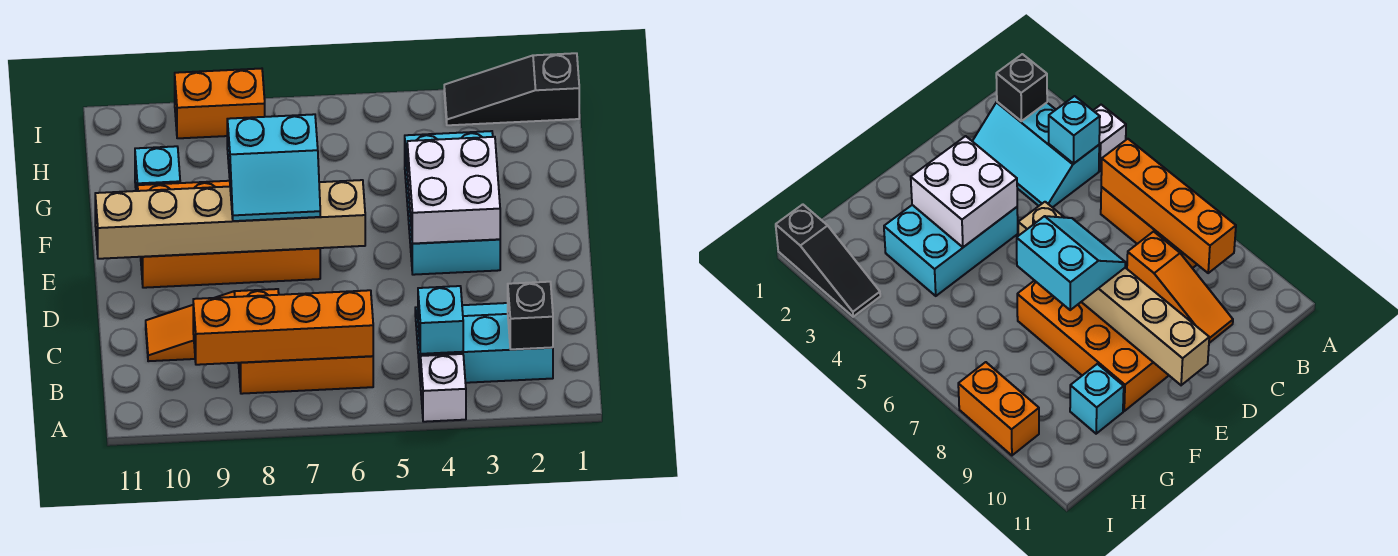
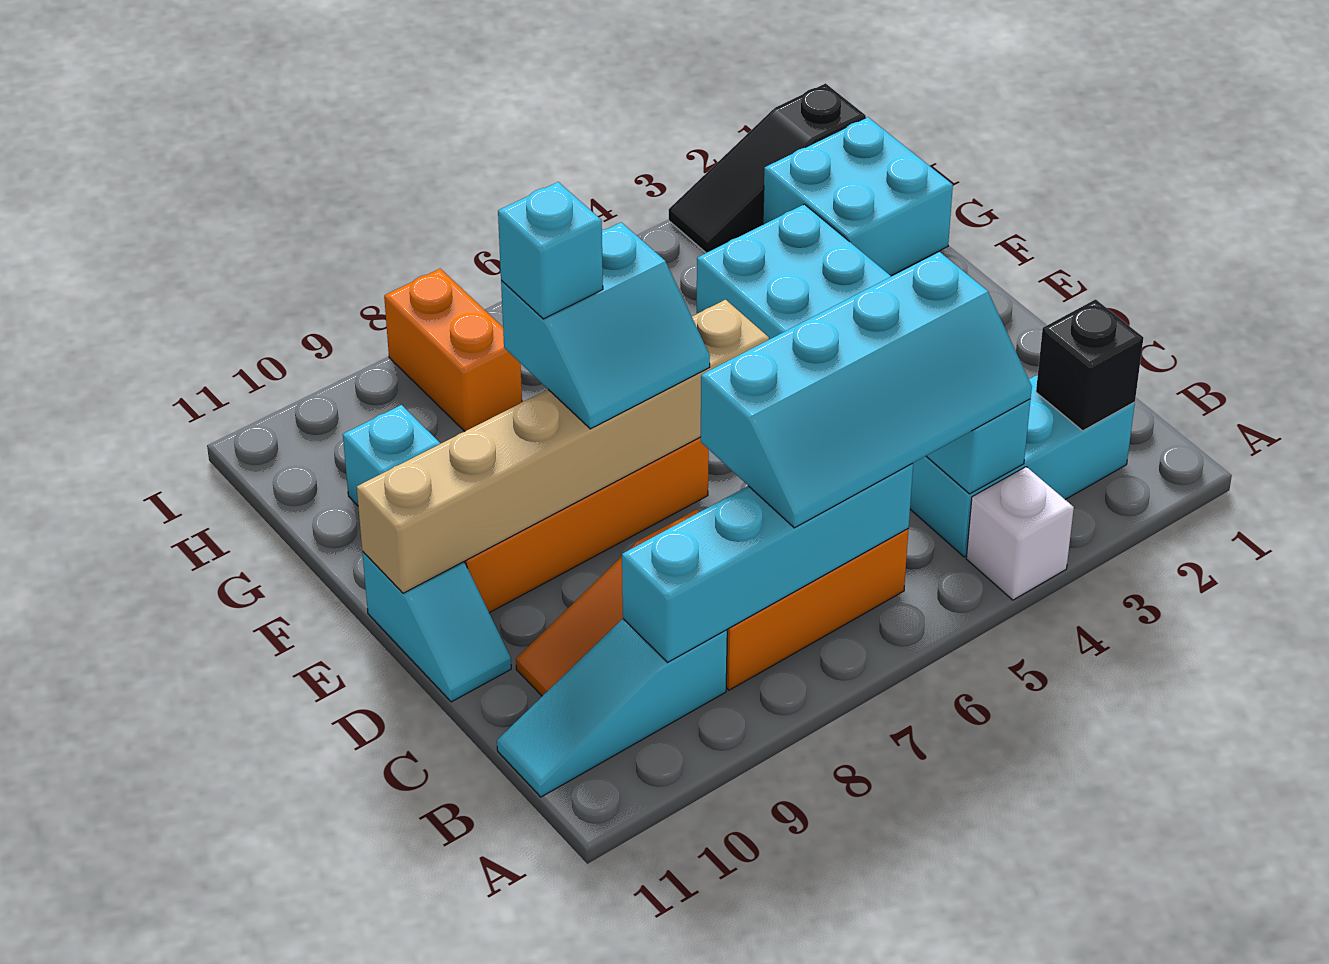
none -> cyan slope B4:C7 level 3 top C
orange brick B6:B9 level 2 -> cyan brick B6:B9 level 2
none -> cyan slope B9:B11 level 1 top 9
none -> cyan slope D11:E11 level 1 top E
white brick E3:F4 level 2 -> none
none -> cyan brick F8 level 4
none -> cyan brick G1:H2 level 1
orange brick I8:I9 level 1 -> orange brick H8:I8 level 1

